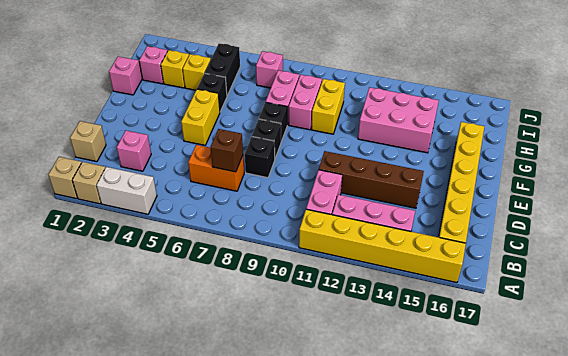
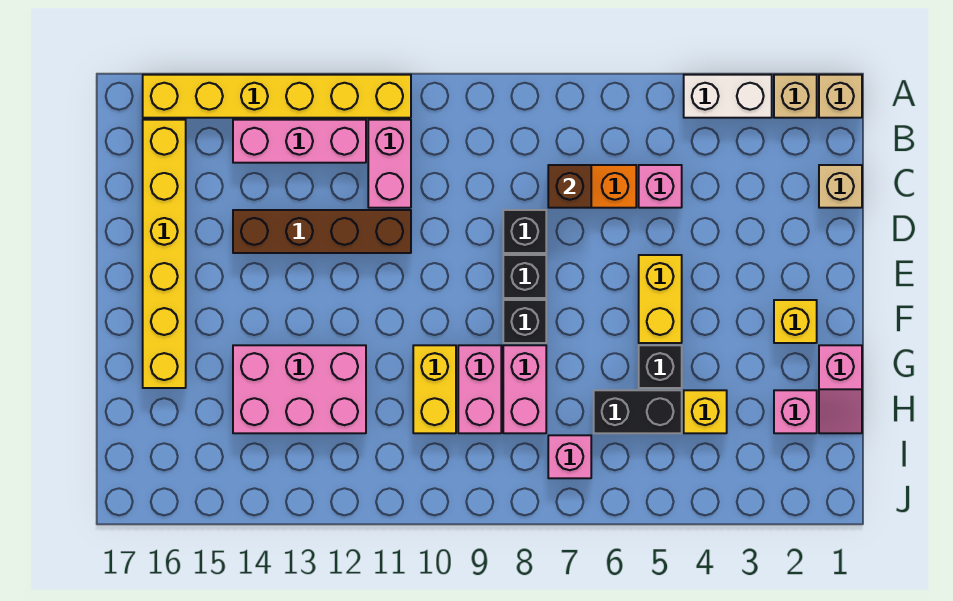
pink brick C3 level 1 -> pink brick C5 level 1
yellow brick H3 level 1 -> yellow brick F2 level 1
black brick H5:I5 level 1 -> black brick H5:H6 level 1

